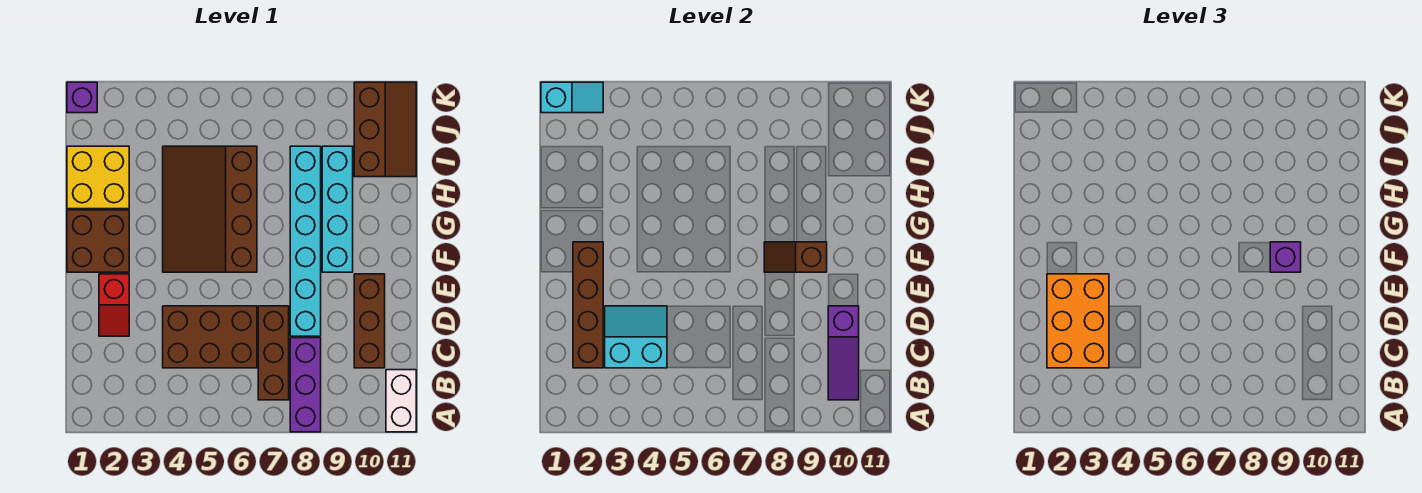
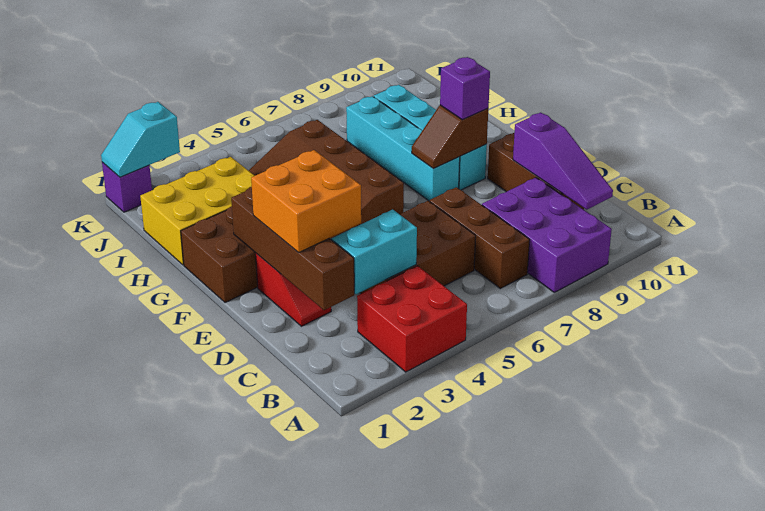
none -> red brick A3:B4 level 1
purple brick A8:C8 level 1 -> purple brick A8:C9 level 1
white brick A11:B11 level 1 -> none
orange brick C2:E3 level 3 -> orange brick D2:E3 level 3
cyan brick D8:I8 level 1 -> cyan brick F8:I8 level 1
yellow brick H1:I2 level 1 -> yellow brick H1:I3 level 1
brown slope I10:K11 level 1 top 10 -> none
cyan slope K1:K2 level 2 top 1 -> cyan slope K1:K2 level 2 top 2

